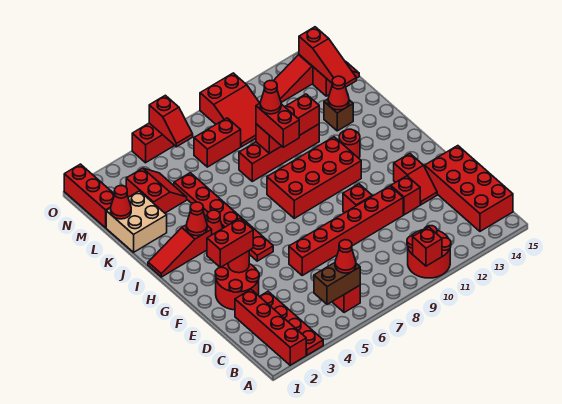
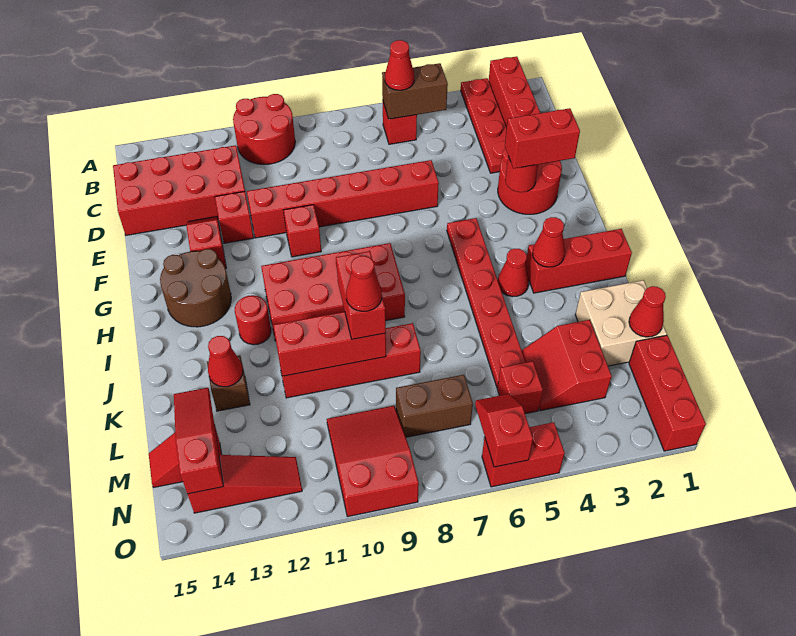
red brick A10 level 2 -> red brick M5 level 1
red brick B14:E15 level 1 -> red brick C12:D15 level 1
none -> brown round brick G13:H14 level 1
red slope I1:I3 level 1 top 3 -> red brick I1:I3 level 1
red brick M7:M8 level 1 -> brown brick M7:M8 level 1

